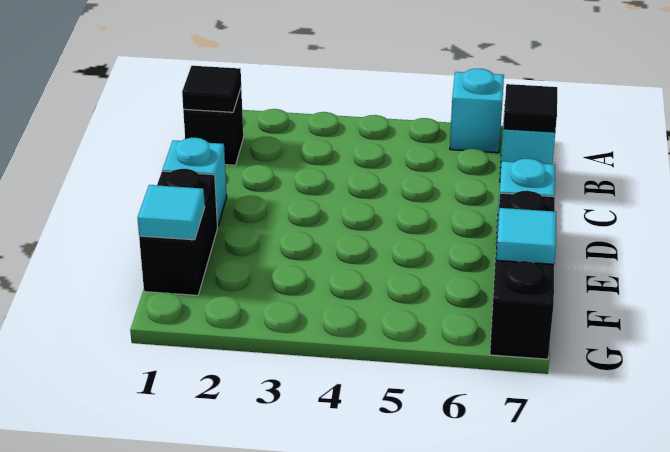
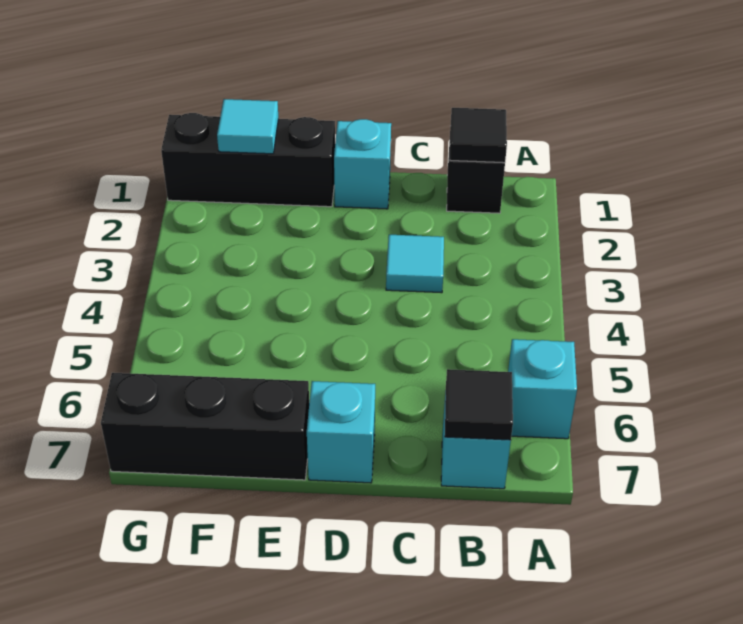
black brick E1:F1 level 1 -> black brick E1:G1 level 1
cyan tile F7 level 2 -> cyan tile C3 level 1

